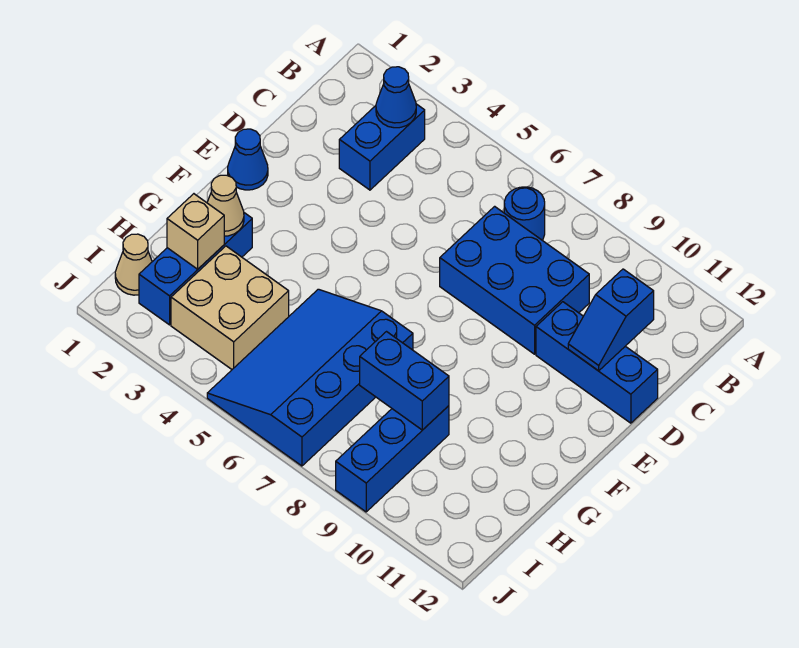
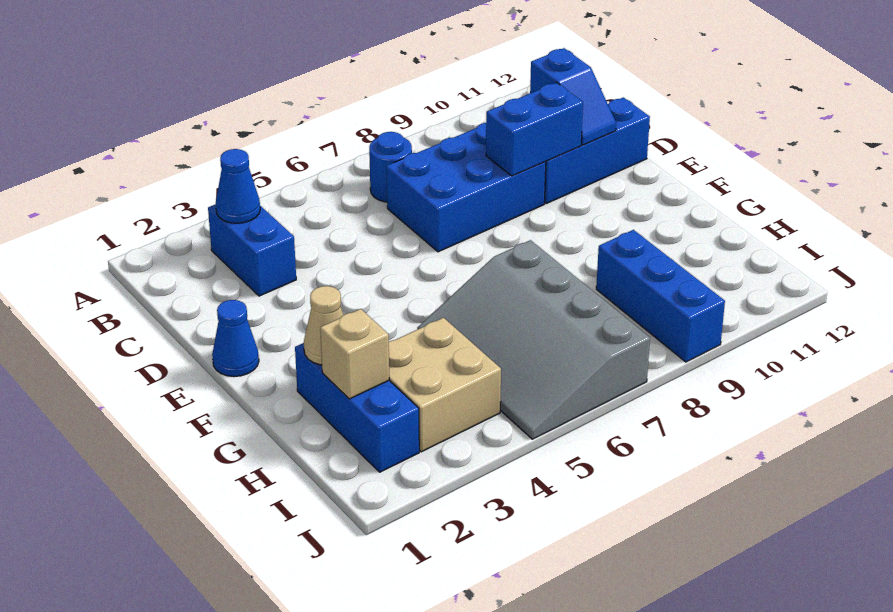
blue slope G5:J7 level 1 top 7 -> grey slope G5:J7 level 1 top 7
blue brick H8:H9 level 2 -> blue brick D9:D10 level 2
tan cone I1 level 1 -> none

